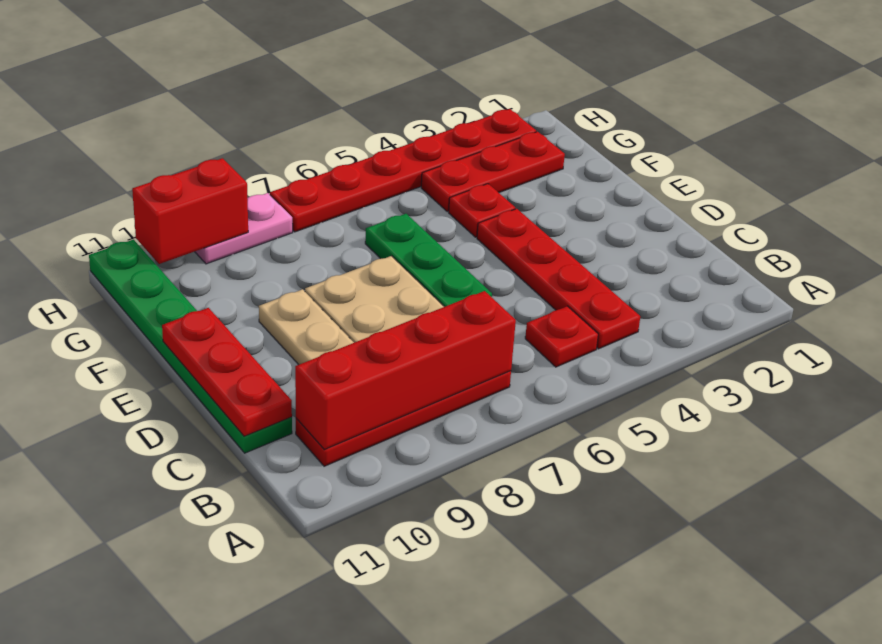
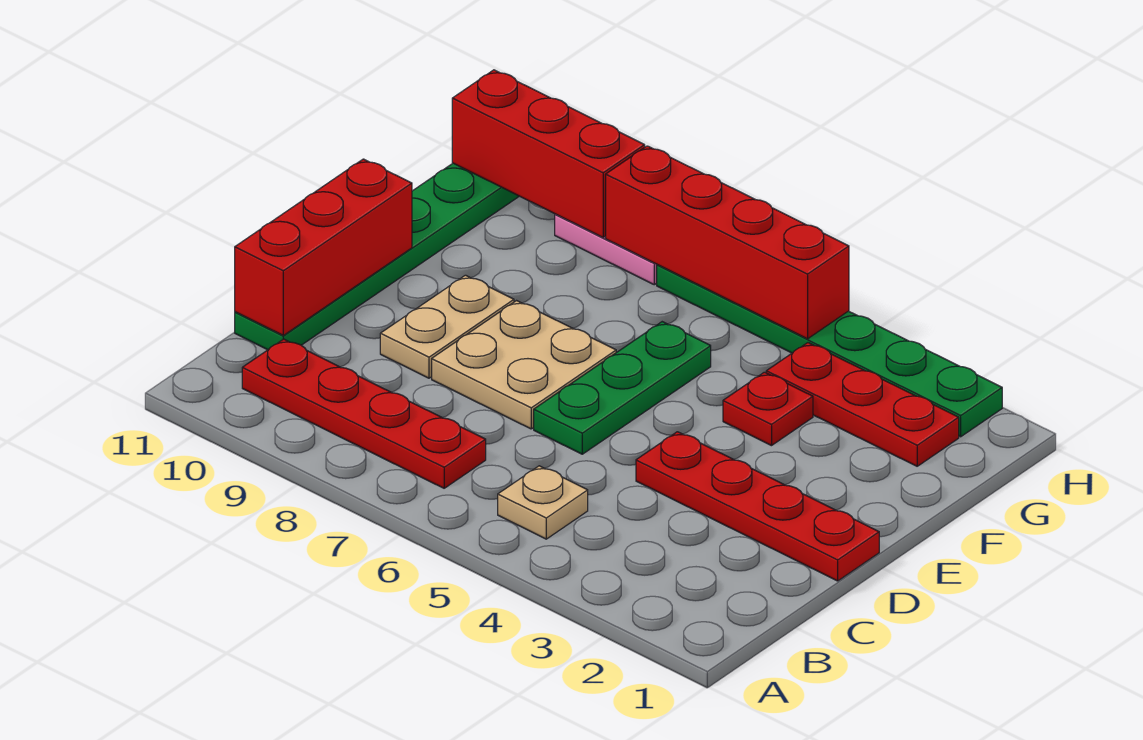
red plate B4:E4 level 1 -> red plate D1:D4 level 1
red plate B5 level 1 -> tan plate B5 level 1
red brick B7:B10 level 2 -> red brick H5:H8 level 2
red plate C11:E11 level 2 -> red brick C11:E11 level 2
red plate H2:H7 level 1 -> green plate H2:H7 level 1
red brick H9:H10 level 2 -> red brick H9:H11 level 2

